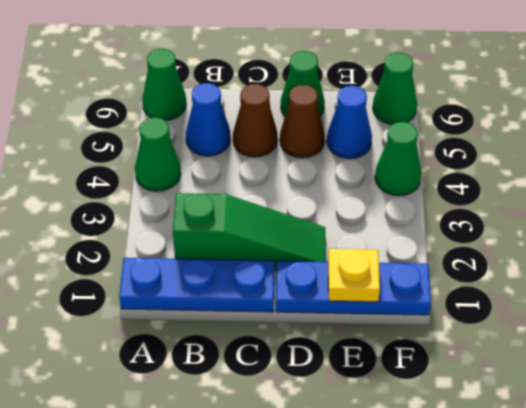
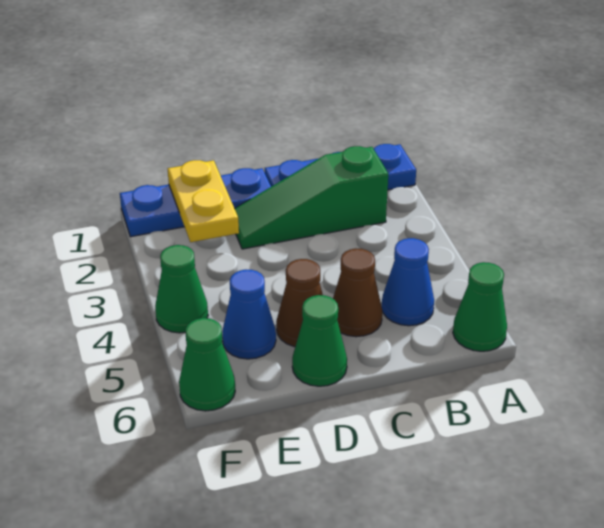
green cone A4 level 1 -> none
yellow plate E1 level 2 -> yellow plate E1:E2 level 2

